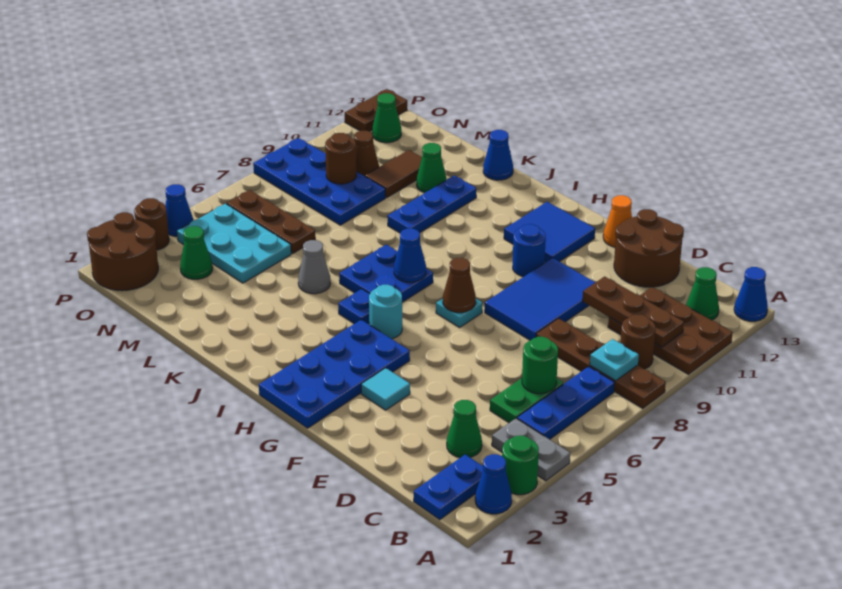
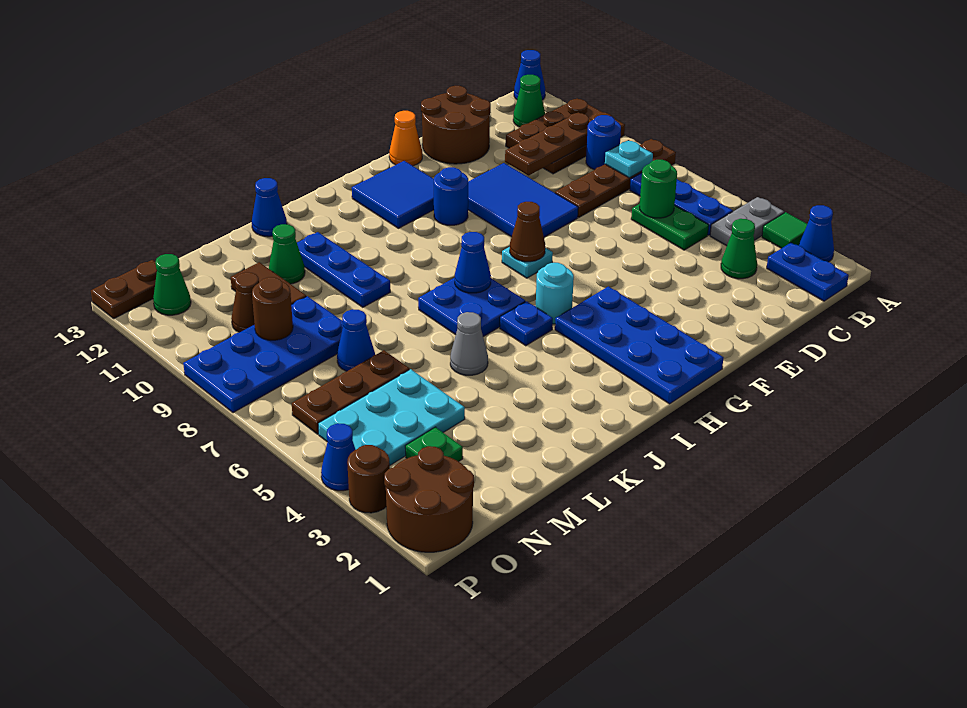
green round brick A3 level 1 -> green tile A3 level 1
brown round brick B9 level 1 -> blue round brick B9 level 1
cyan tile F3 level 1 -> none
none -> blue cone M7 level 1
green cone N3 level 1 -> green plate N3 level 1
brown plate P12:P13 level 1 -> brown plate O13:P13 level 1

